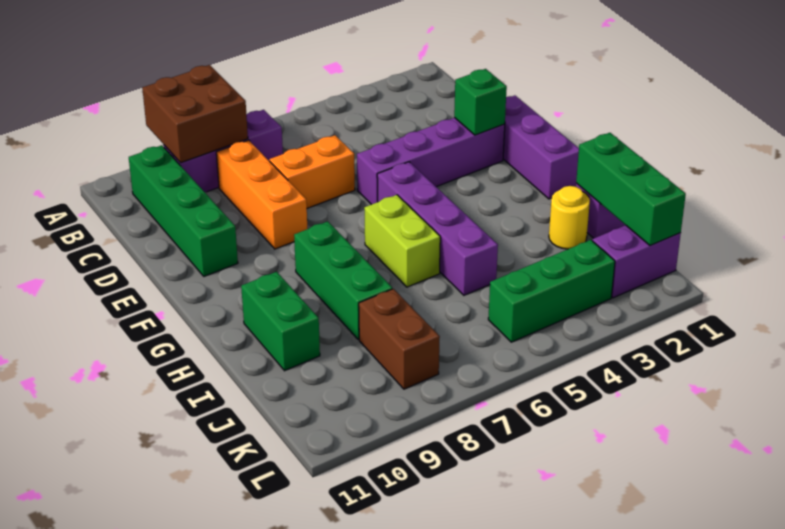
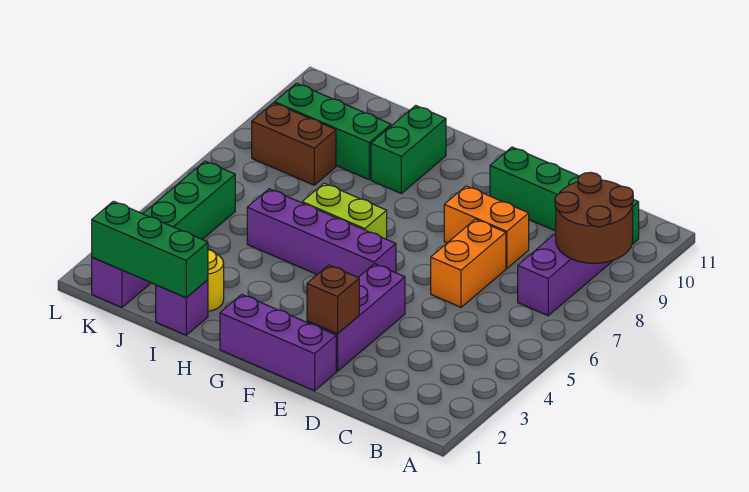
brown brick A8:B9 level 2 -> brown round brick A8:B9 level 2
orange brick C8:E8 level 1 -> orange brick D8:E8 level 1
purple brick E2:E5 level 1 -> purple brick E2:E4 level 1
green brick E2 level 2 -> brown brick E2 level 2
green brick G8:I8 level 1 -> green brick I9:K9 level 1
green brick H10:I10 level 1 -> green brick H9:H10 level 1

